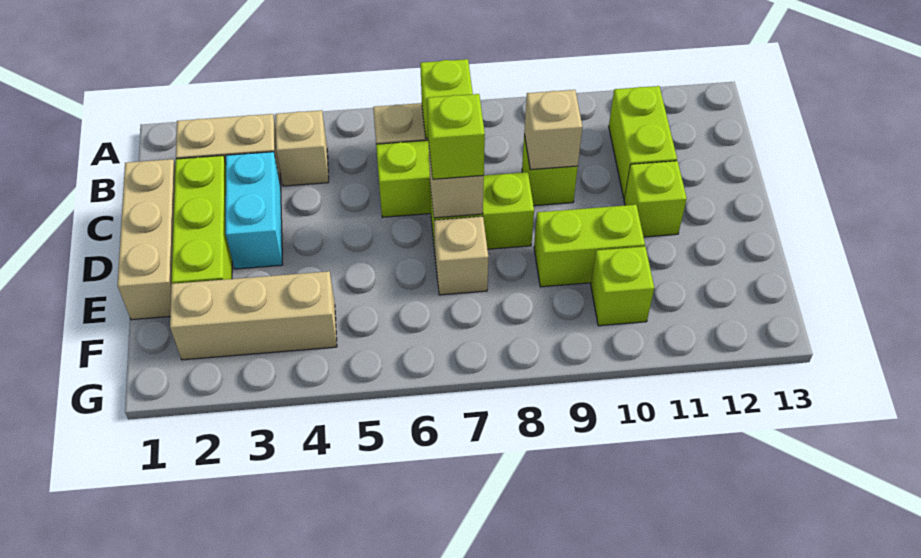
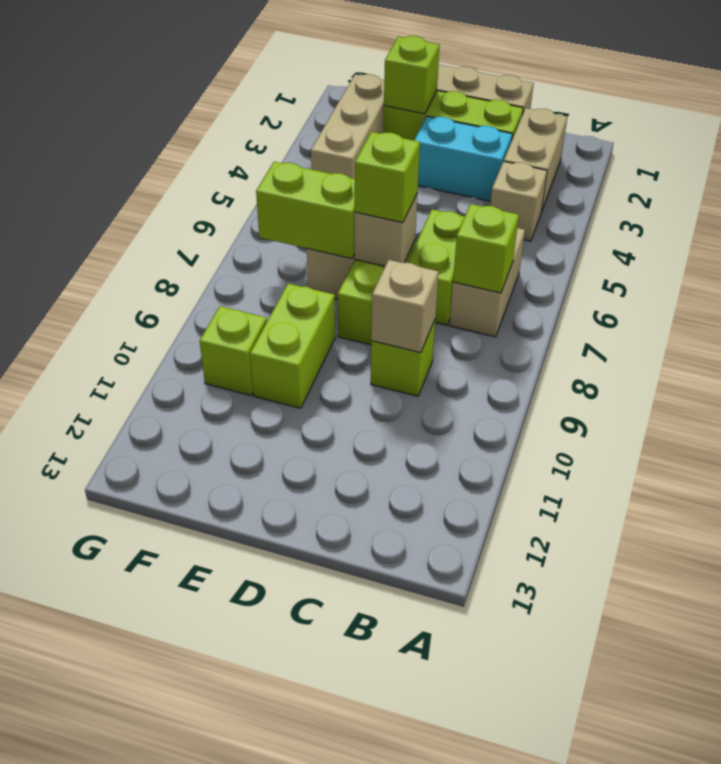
lime brick B11:C11 level 1 -> lime brick E7:F7 level 2
lime brick D11 level 1 -> lime brick E2 level 2

